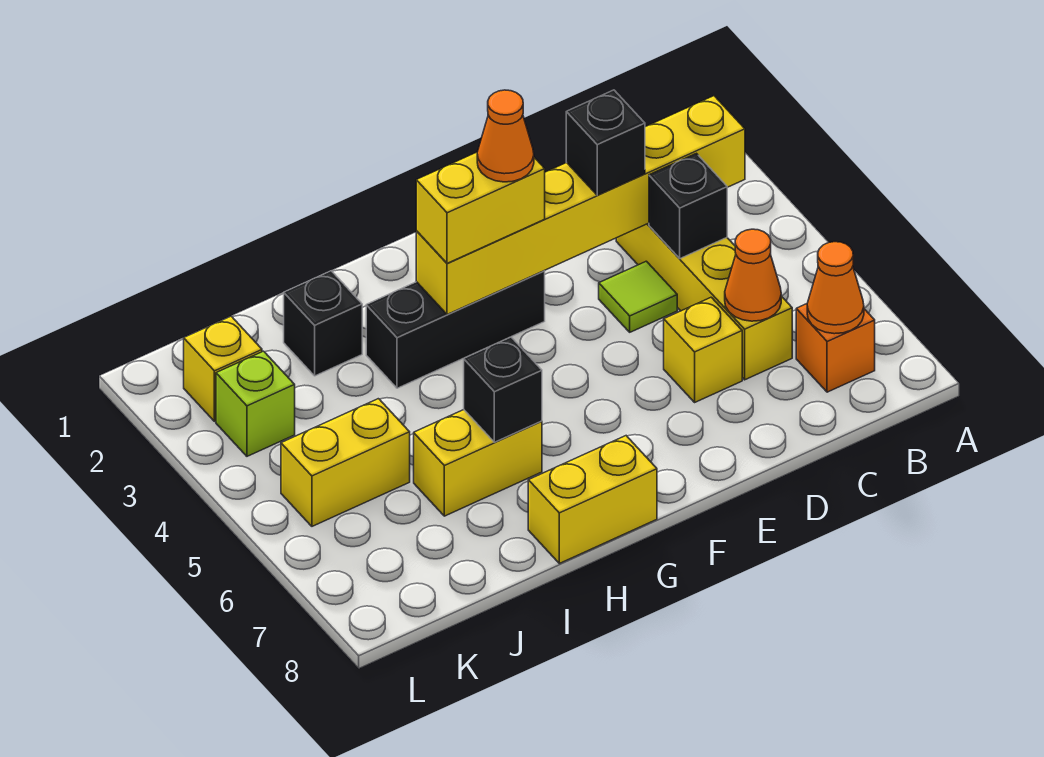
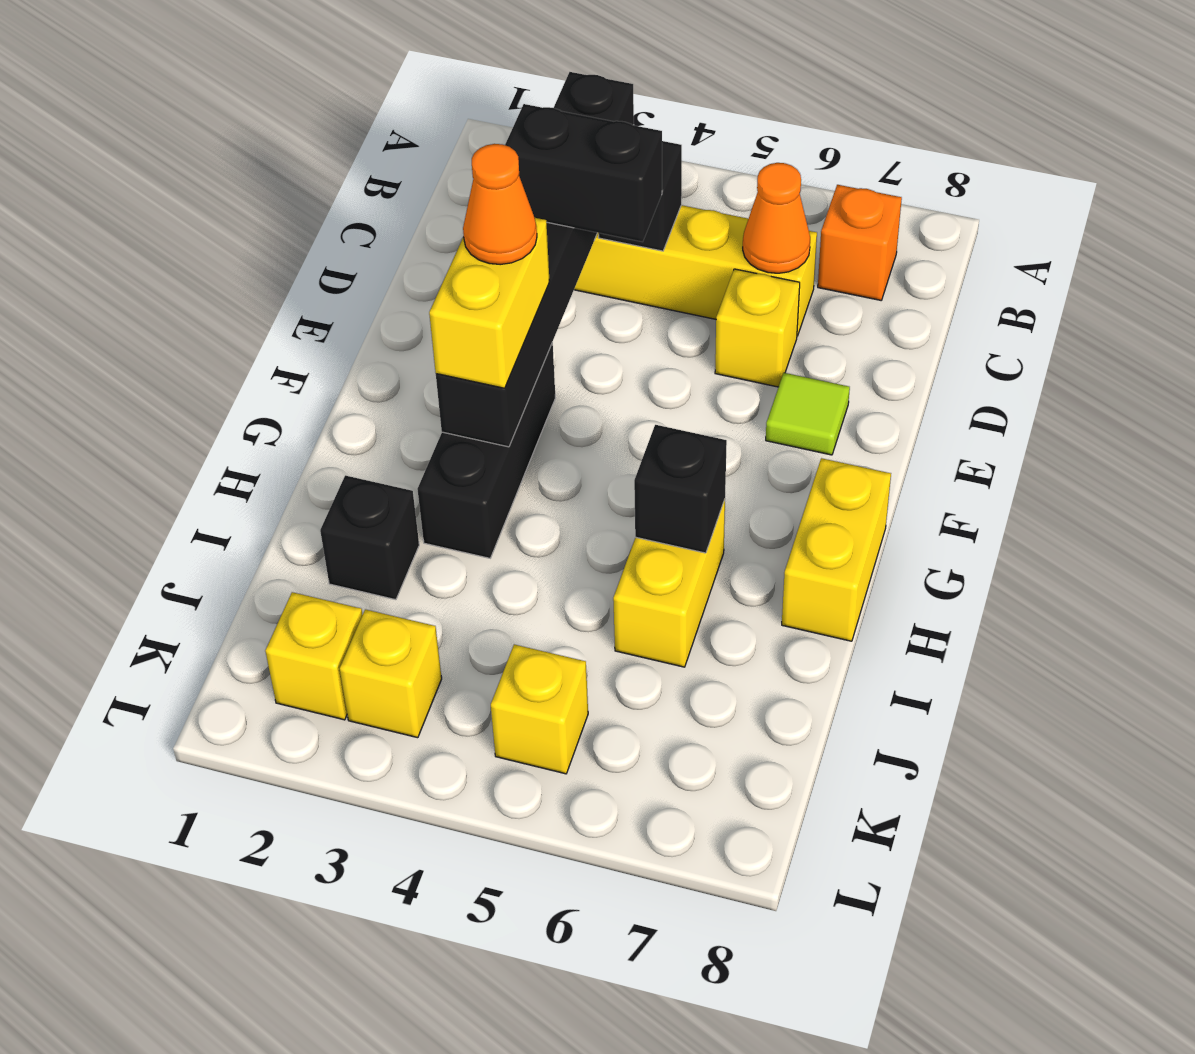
yellow brick B3:G3 level 2 -> black brick B3:G3 level 2
orange cone B7 level 2 -> none
black brick D3 level 3 -> black brick D3:D4 level 3
lime tile D4 level 1 -> lime tile E7 level 1
yellow brick J5:K5 level 1 -> yellow brick K5 level 1
lime brick K3 level 1 -> yellow brick K3 level 1

